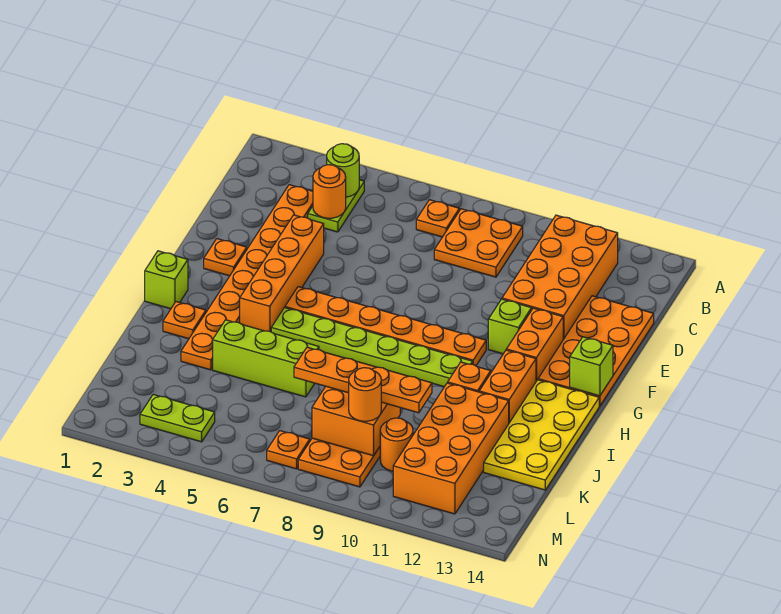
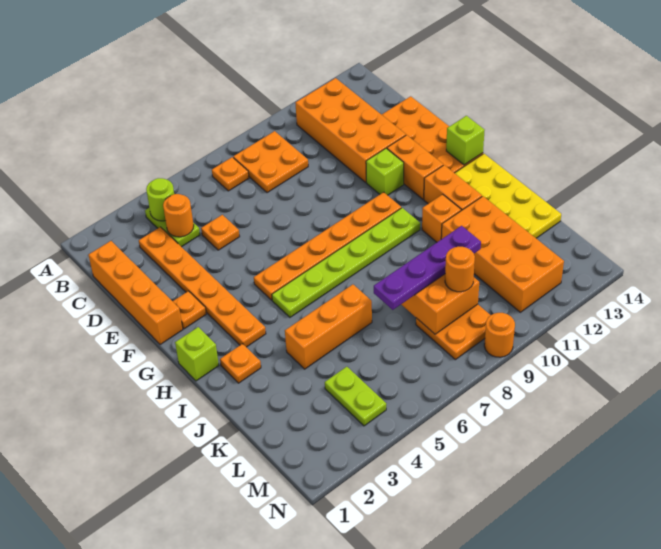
orange plate C3:J3 level 1 -> orange plate C3:H3 level 1
orange brick E4:H4 level 1 -> orange brick C1:F1 level 1
lime brick J4:J6 level 1 -> orange brick J4:J6 level 1
orange plate K7:K10 level 3 -> purple plate K7:K10 level 3
orange round brick L10 level 1 -> orange round brick N9 level 1
lime plate M3:M4 level 1 -> lime plate L4:M4 level 1
orange plate M7 level 1 -> orange plate D5 level 1

